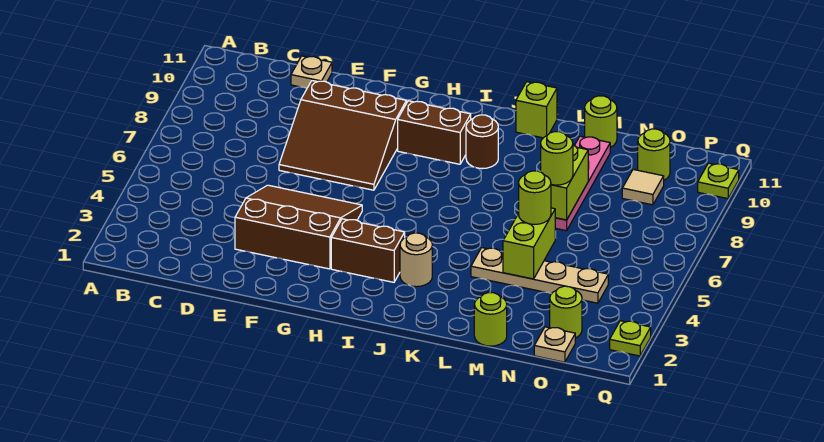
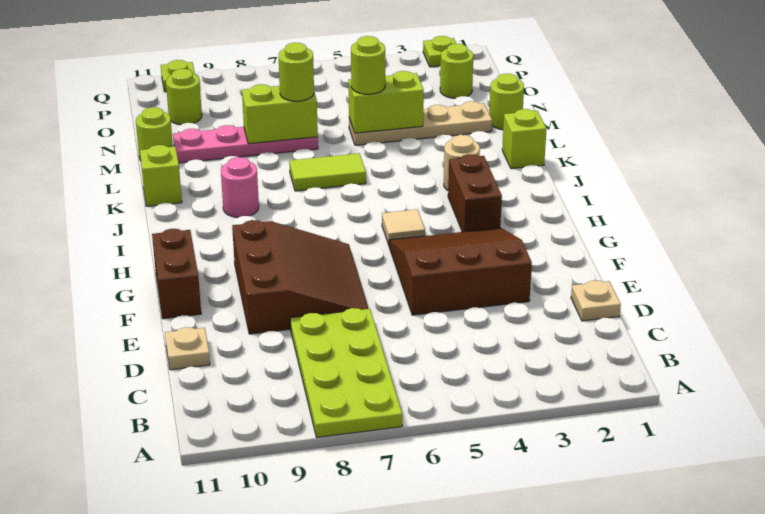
none -> lime plate A7:D8 level 1
brown slope E3:G5 level 1 top 3 -> brown slope E3:G5 level 1 top E
brown brick H9:I9 level 1 -> brown brick F11:G11 level 1
brown round brick J9 level 1 -> pink round brick J9 level 1
none -> lime brick K1 level 1
none -> lime tile K6:K7 level 1
tan plate L4:O4 level 1 -> tan plate M2:M5 level 1
tan plate O1 level 1 -> tan plate D1 level 1
tan tile O9 level 1 -> tan tile H5 level 1

